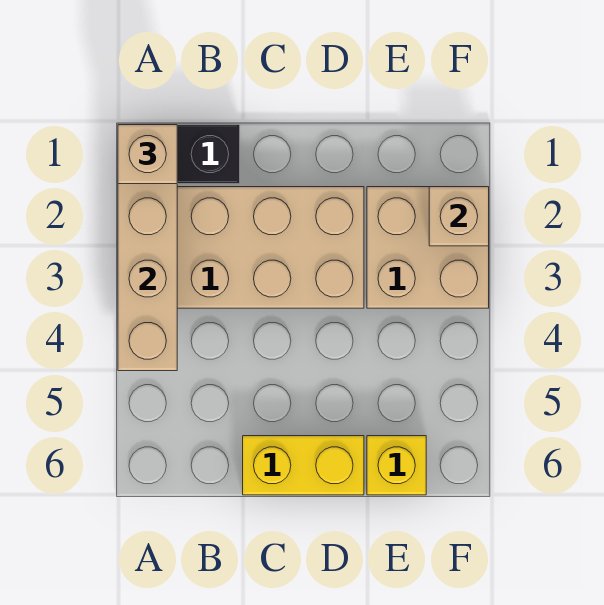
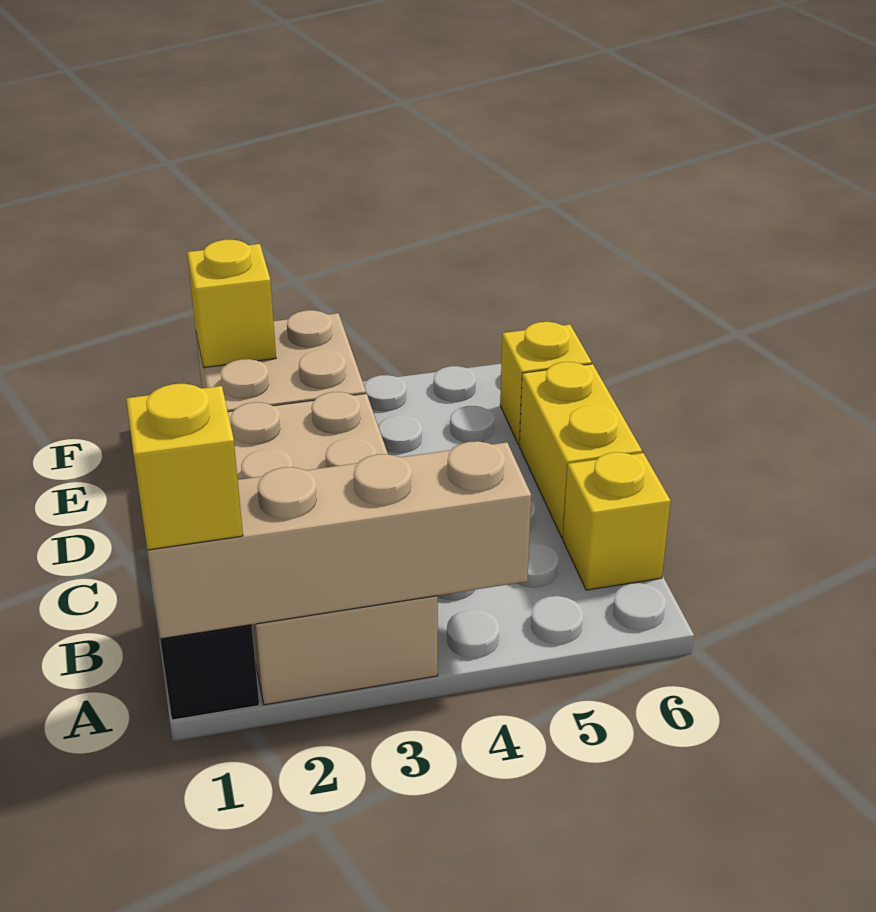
tan brick A1 level 3 -> yellow brick A1 level 3
none -> yellow brick B6 level 1
tan brick F2 level 2 -> yellow brick F2 level 2

